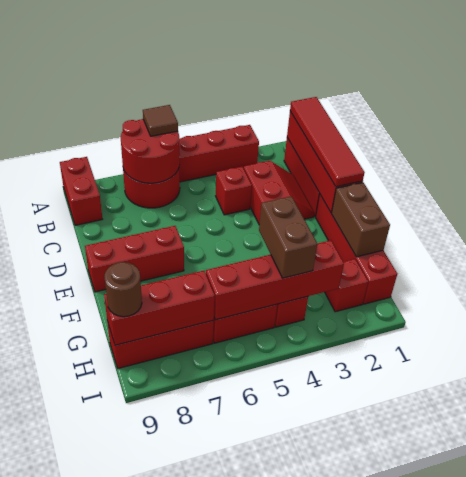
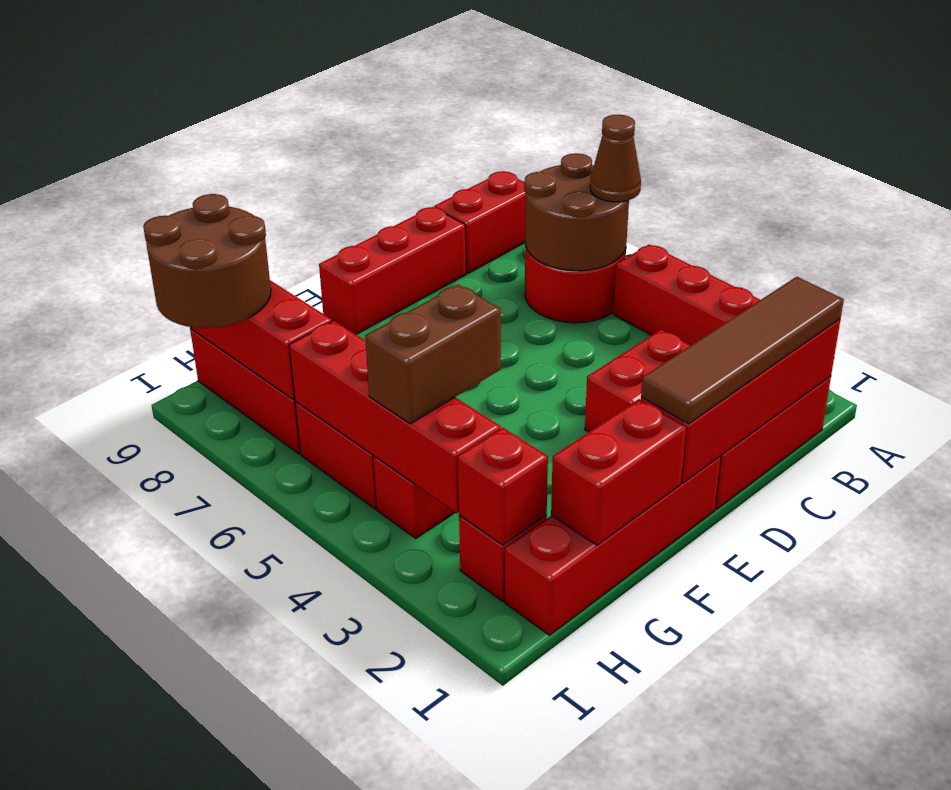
red round brick A6:B7 level 2 -> brown round brick A6:B7 level 2
brown tile A6 level 3 -> brown cone A6 level 3
red tile B1:E1 level 3 -> brown tile B1:E1 level 3
red brick C4 level 1 -> red brick H2 level 2
red brick E7:E9 level 1 -> red brick C9:E9 level 1
brown brick F1:G1 level 2 -> red brick F1:G1 level 2
brown round brick H9 level 3 -> brown round brick H8:I9 level 3

